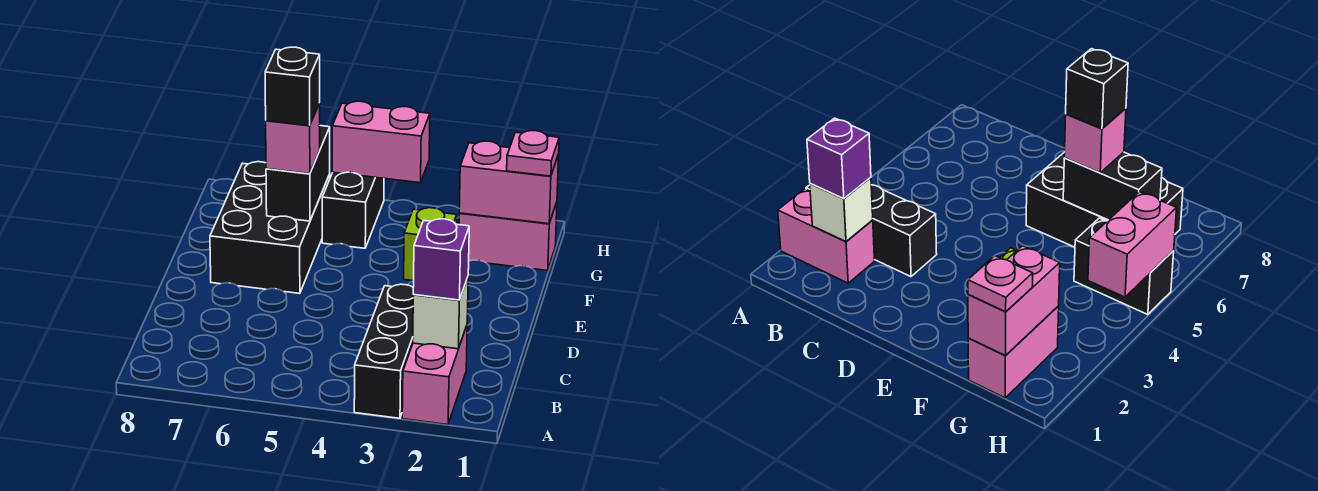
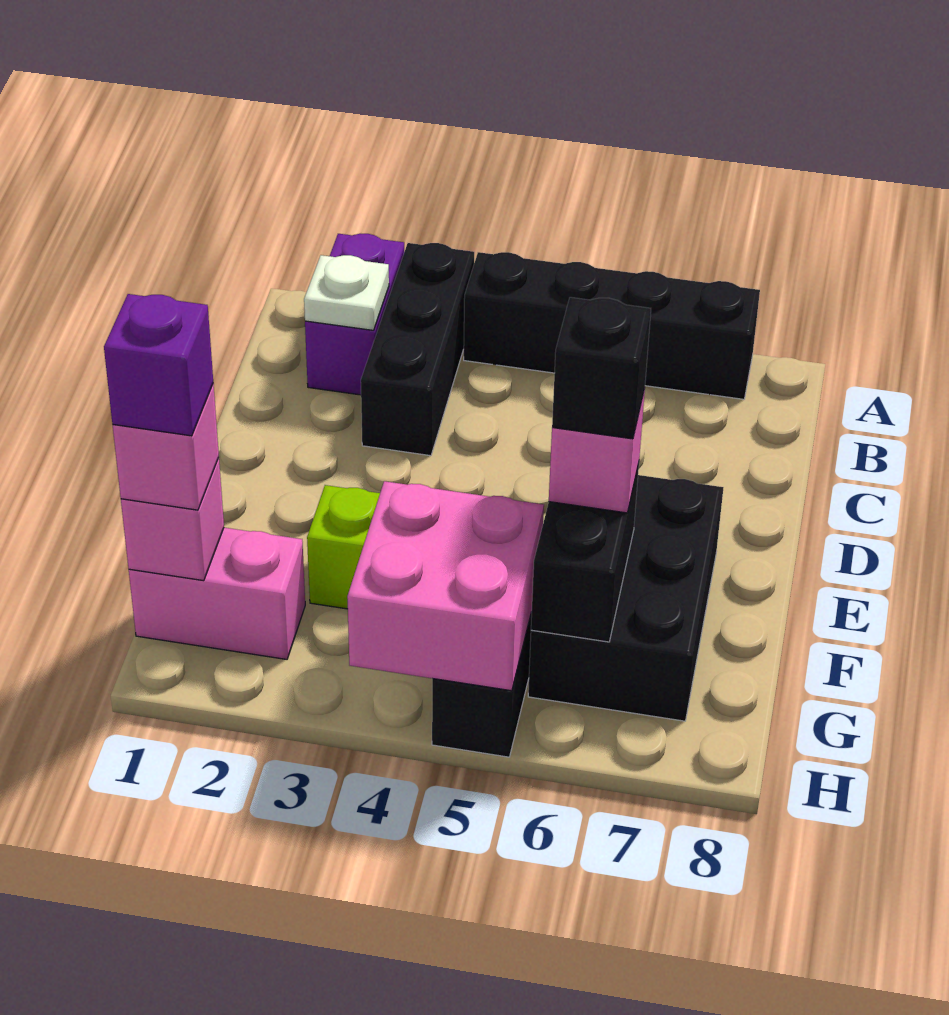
pink brick A2:B2 level 1 -> purple brick A2:B2 level 1
none -> black brick A4:A7 level 1
white brick B2 level 2 -> white plate B2 level 2
purple brick B2 level 3 -> purple brick G1 level 4
pink brick G1:G2 level 2 -> pink brick G1 level 2
pink plate G1 level 3 -> pink brick G1 level 3
pink brick H4:H5 level 2 -> pink brick G4:H5 level 2

